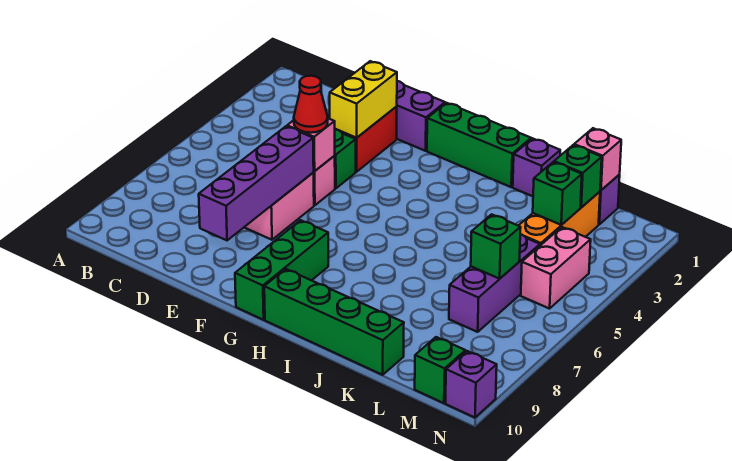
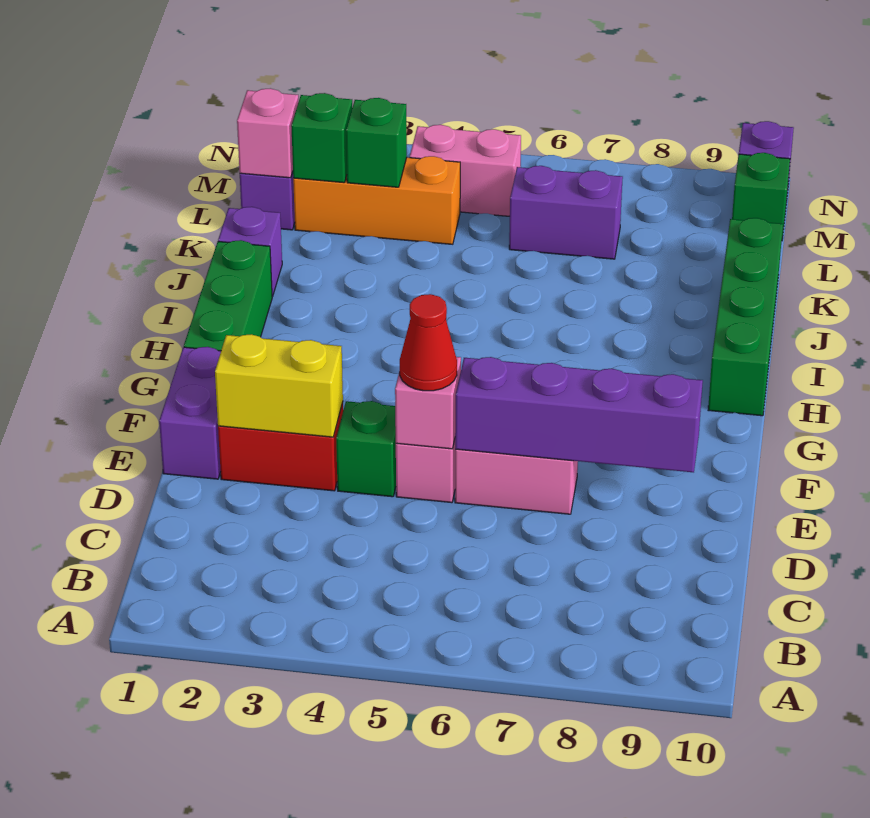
green brick G8:G10 level 1 -> none
purple brick L5:L7 level 1 -> purple brick L6:L7 level 1
green brick L6 level 2 -> none

